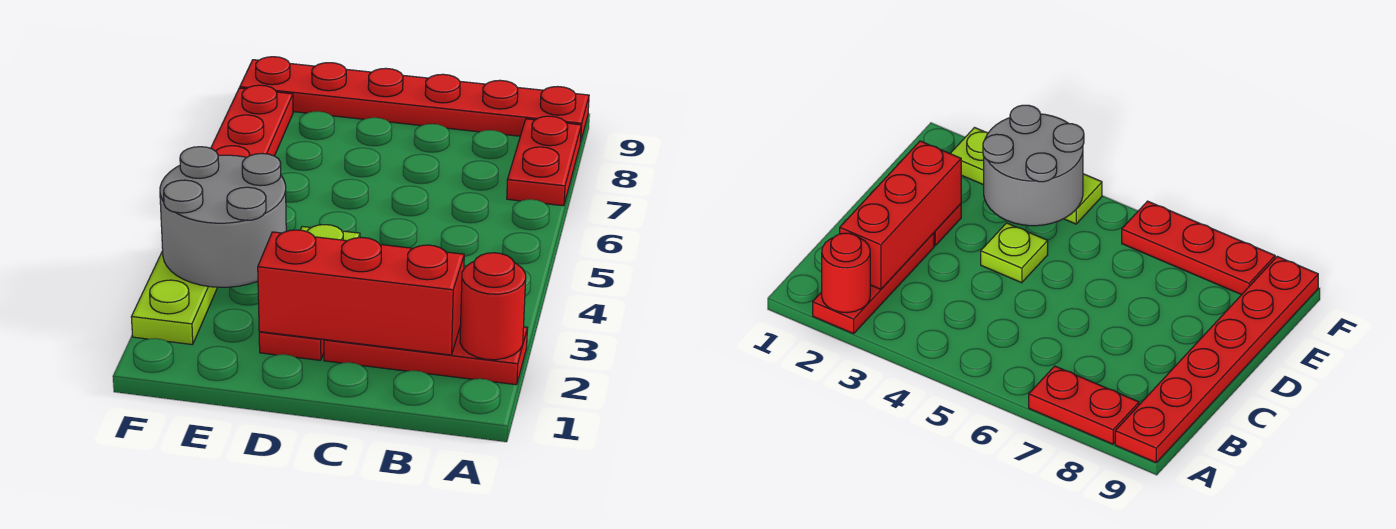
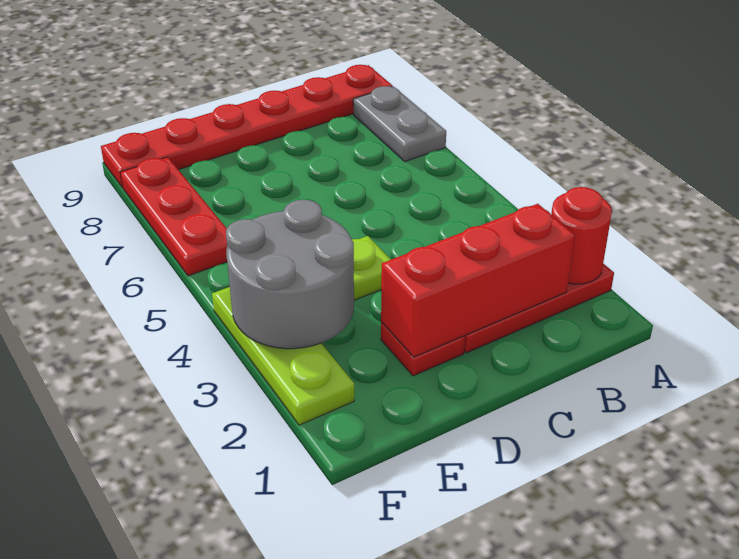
red plate A7:A8 level 1 -> grey plate A7:A8 level 1

